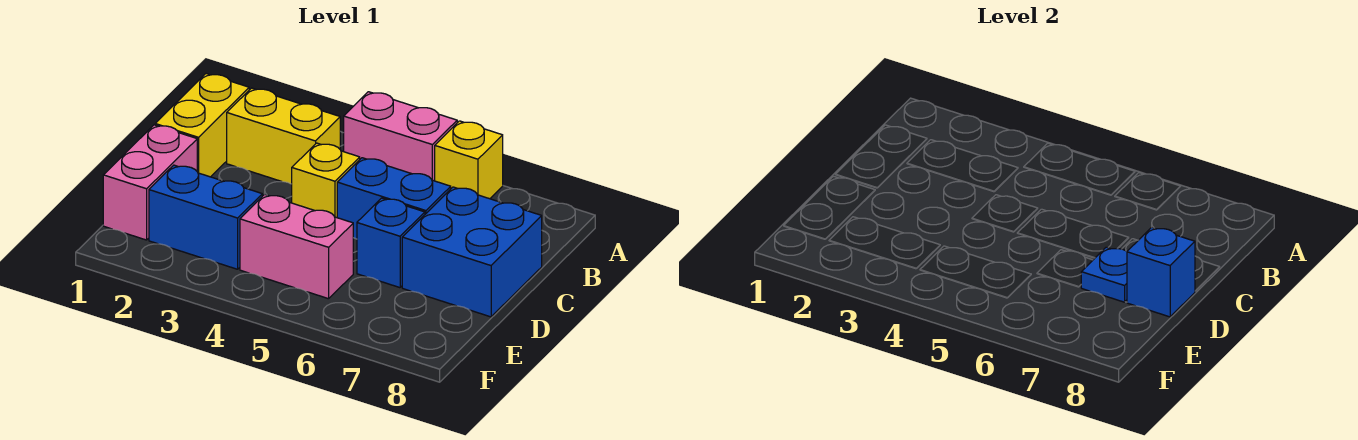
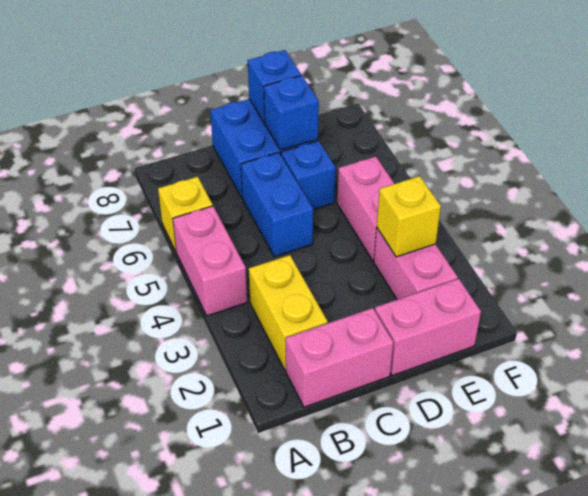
yellow brick B1:C1 level 1 -> pink brick B1:C1 level 1
yellow brick C4 level 1 -> yellow brick E3 level 2
blue plate D7 level 2 -> blue brick D7 level 2
blue brick E2:E3 level 1 -> pink brick E2:E3 level 1

